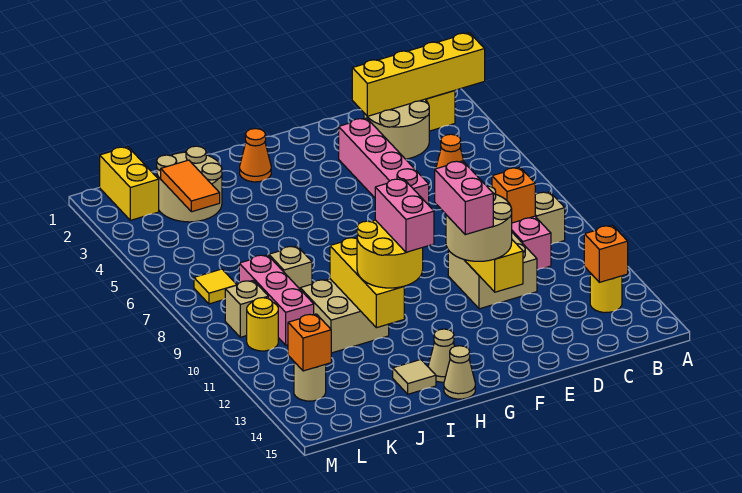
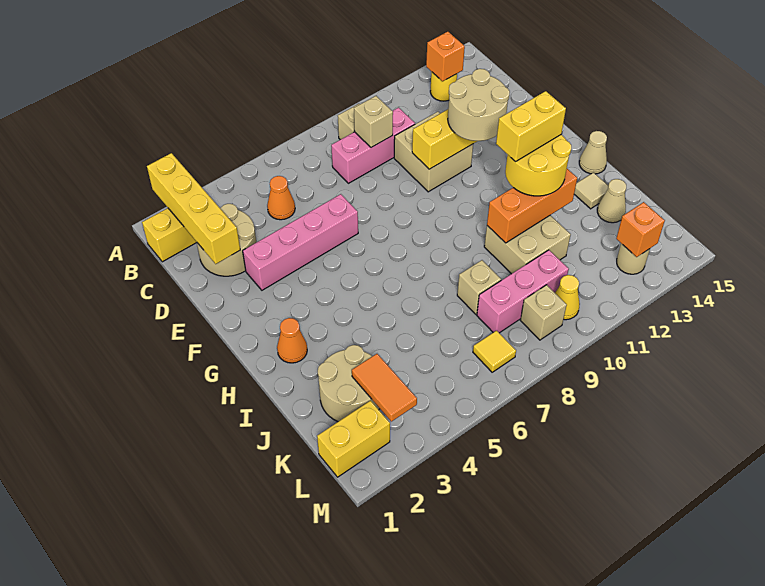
orange brick C9 level 2 -> tan brick C9 level 2
pink brick F11:F12 level 4 -> none
pink brick H11:H12 level 4 -> yellow brick H11:H12 level 4
tan cone H14 level 1 -> tan cone J14 level 1
yellow brick I10:I12 level 2 -> orange brick I10:I12 level 2
orange tile K3:K4 level 2 -> orange tile K3:L3 level 2
yellow round brick L10 level 1 -> yellow cone L10 level 1

